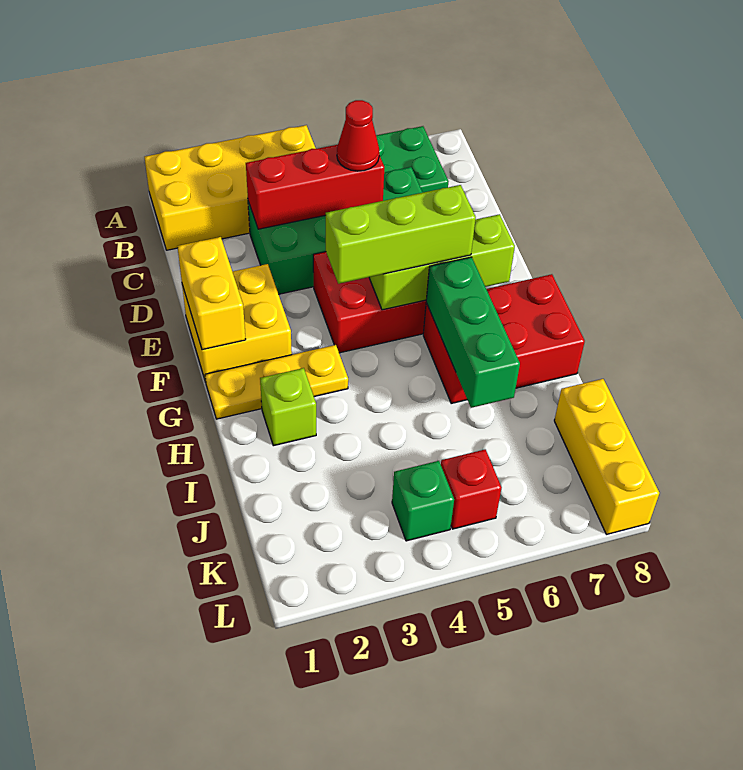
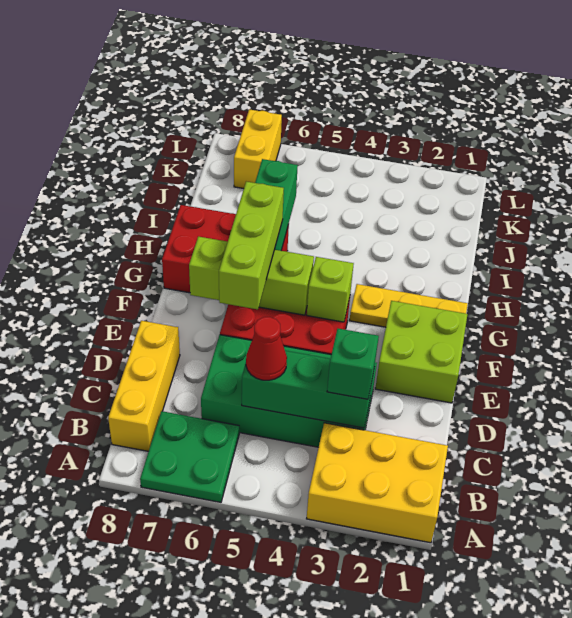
yellow brick A1:B4 level 1 -> yellow brick A1:B3 level 1
red brick C3:C5 level 2 -> green brick C3:C5 level 2
yellow brick E1:F2 level 1 -> lime brick E1:F2 level 1
yellow brick E1:F1 level 2 -> yellow brick K7:L7 level 1
lime brick F4:F6 level 3 -> lime brick E6:G6 level 3
lime brick H2 level 1 -> lime brick F4 level 2
yellow brick J8:L8 level 1 -> yellow brick B8:D8 level 1
green brick K4 level 1 -> green brick C3 level 3
red brick K5 level 1 -> none

